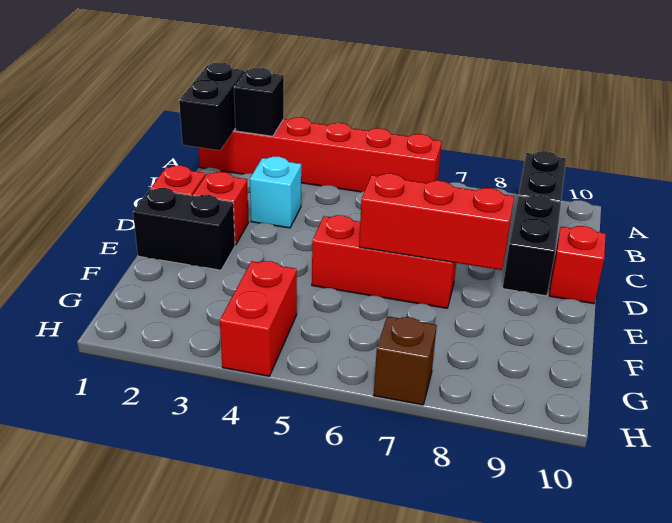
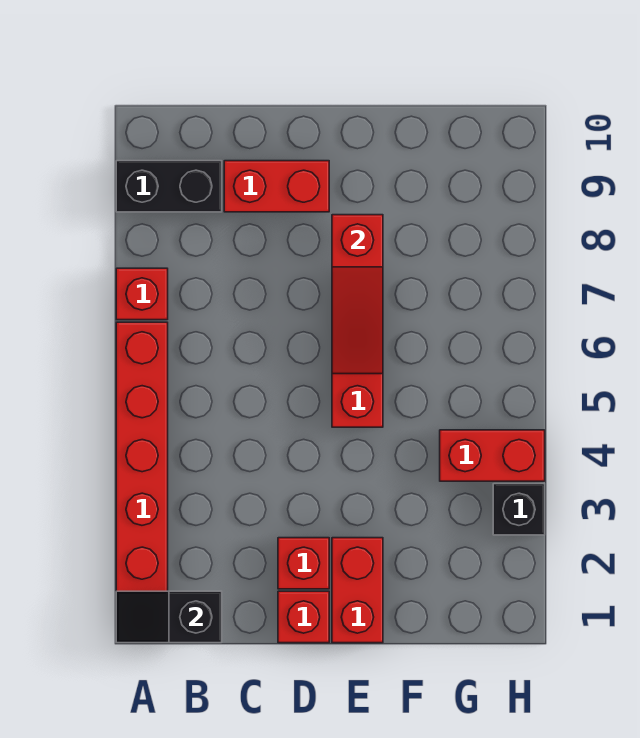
black brick A1:B1 level 2 -> black slope A1:B1 level 2 top B
black brick A2 level 2 -> black brick H3 level 1
cyan brick C3 level 1 -> none
black brick C9:D9 level 1 -> red brick C9:D9 level 1
red brick D10 level 1 -> red brick A7 level 1
black brick E1:E2 level 1 -> red brick E1:E2 level 1
red brick E6:E8 level 2 -> red slope E6:E8 level 2 top 8
brown brick H7 level 1 -> none

